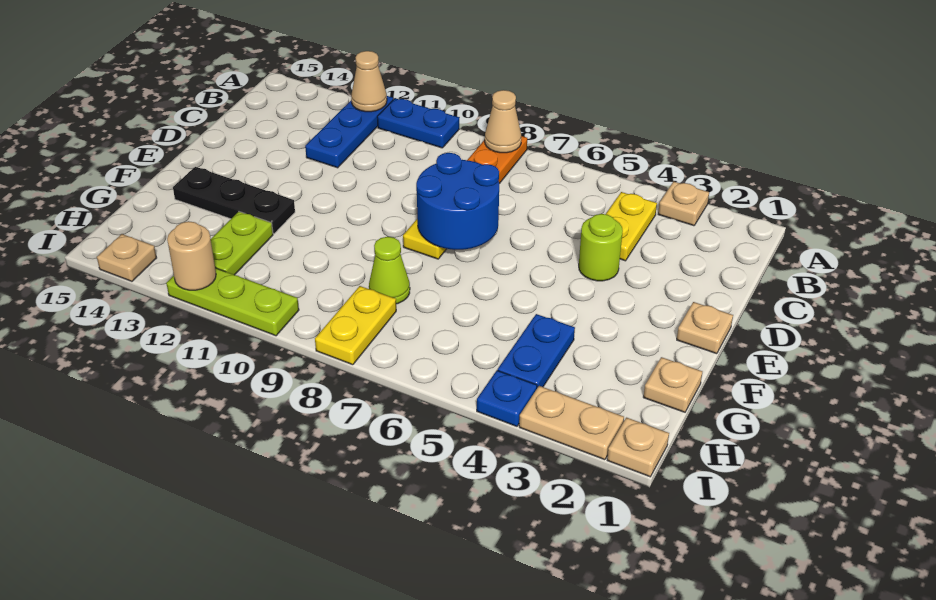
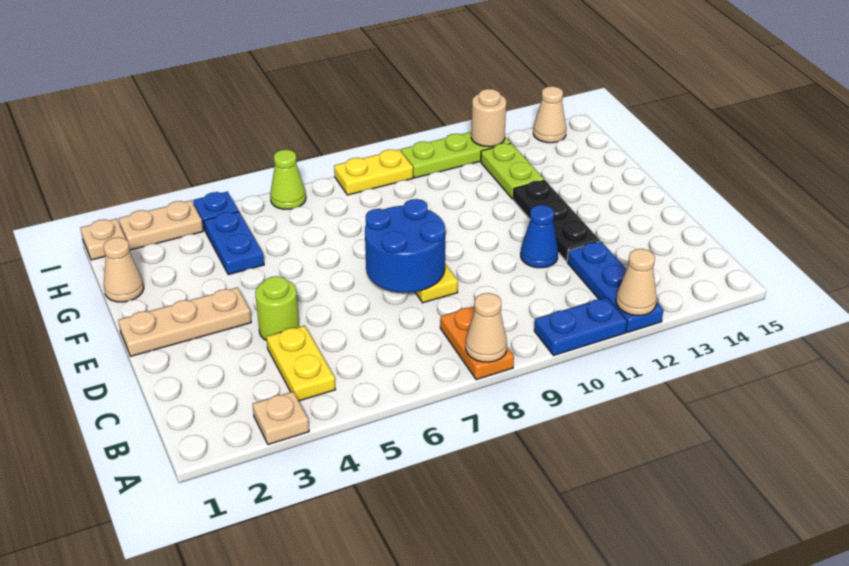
none -> blue cone D11 level 1
tan plate E1 level 1 -> tan plate E1:E3 level 1
black plate F12:F14 level 1 -> black plate D12:F12 level 1
tan plate G1 level 1 -> tan cone G1 level 1
lime cone G8 level 1 -> lime cone I6 level 1
yellow plate H8:I8 level 1 -> yellow plate I8:I9 level 1
tan plate I14 level 1 -> tan cone I14 level 1

